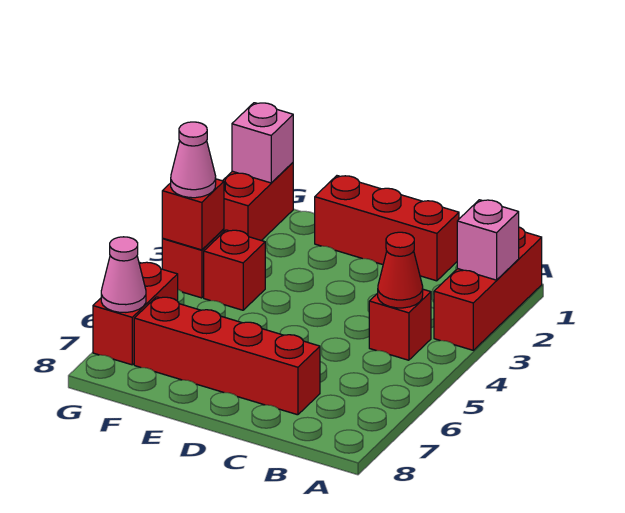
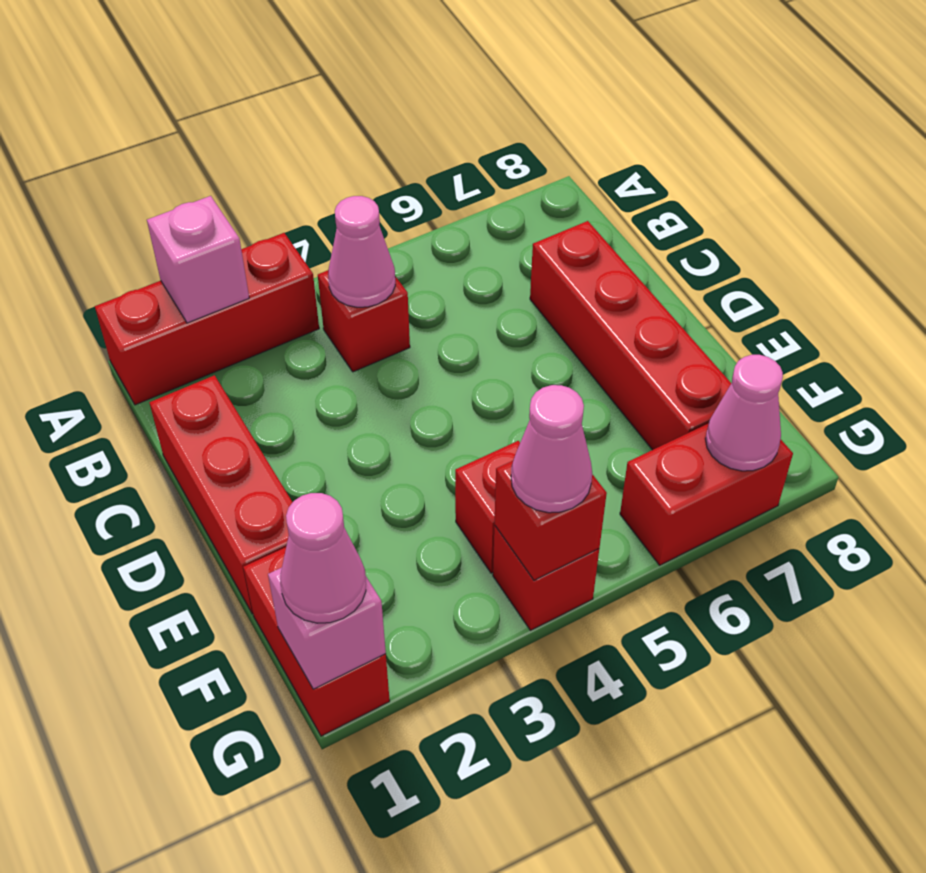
red cone B4 level 2 -> pink cone B4 level 2
red brick G1:G2 level 1 -> red brick F1:G1 level 1
none -> pink cone G1 level 3

